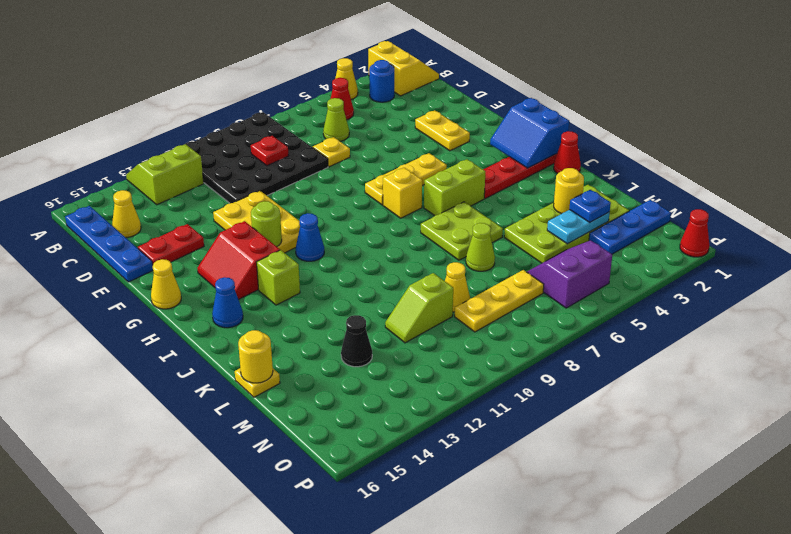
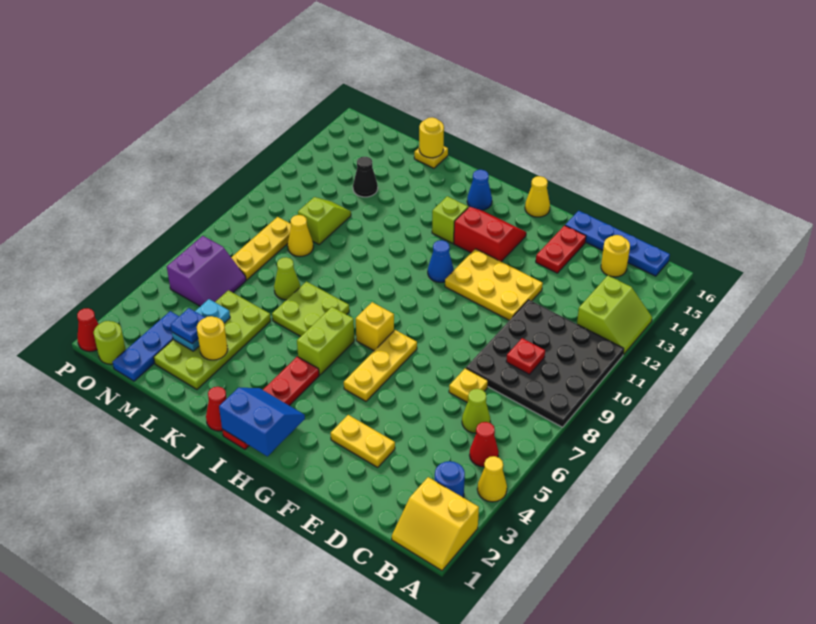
yellow cone C15 level 1 -> yellow round brick C15 level 1
lime round brick G12 level 2 -> lime round brick O1 level 1

